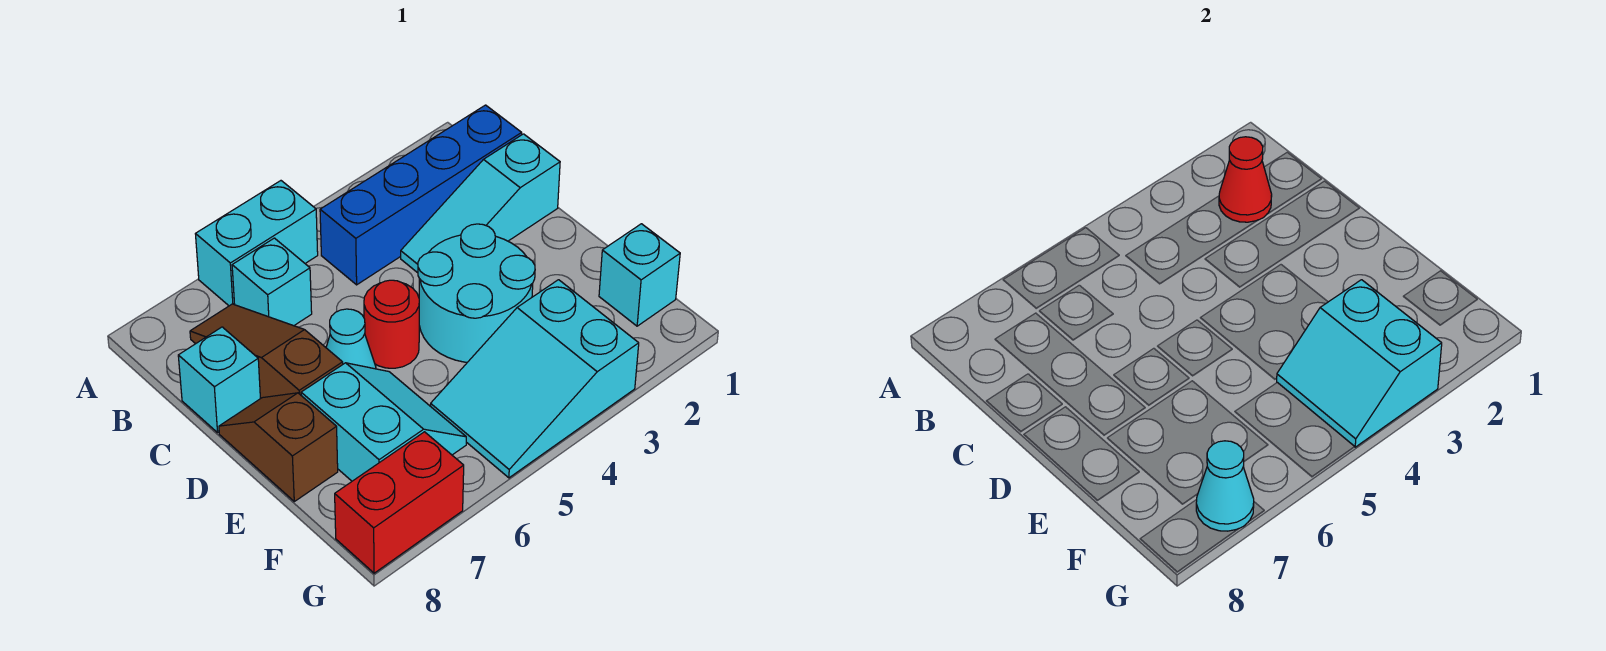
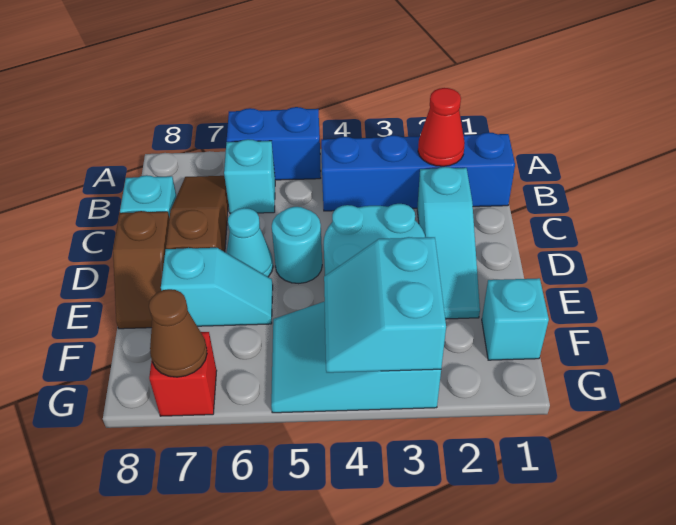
cyan brick A5:A6 level 1 -> blue brick A5:A6 level 1
cyan slope C1:C3 level 1 top 1 -> cyan slope C2:E2 level 1 top C
red round brick D5 level 1 -> cyan round brick D5 level 1
brown slope D8:E8 level 1 top E -> brown slope D8:E8 level 1 top D
cyan slope E6:F7 level 1 top 7 -> cyan slope E6:E7 level 1 top 7
red brick G7:G8 level 1 -> red brick G7 level 1
cyan cone G7 level 2 -> brown cone G7 level 2

